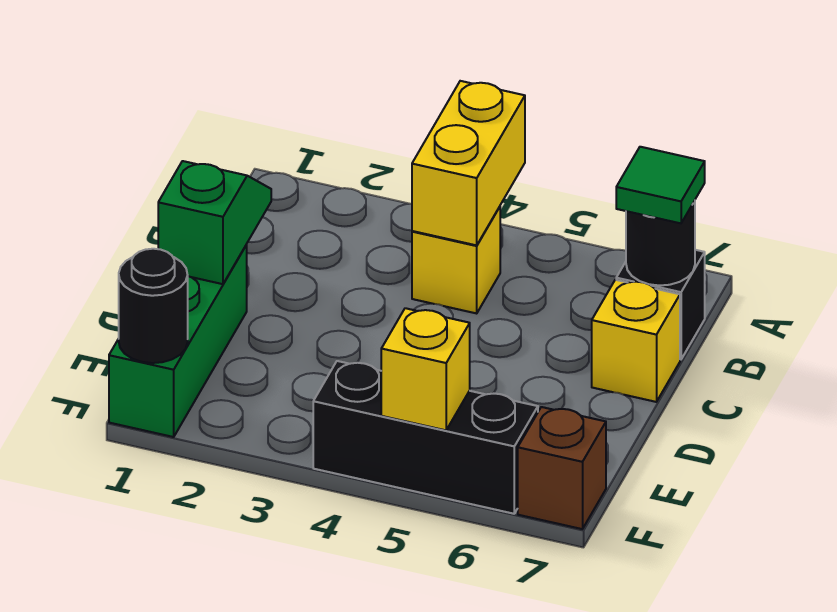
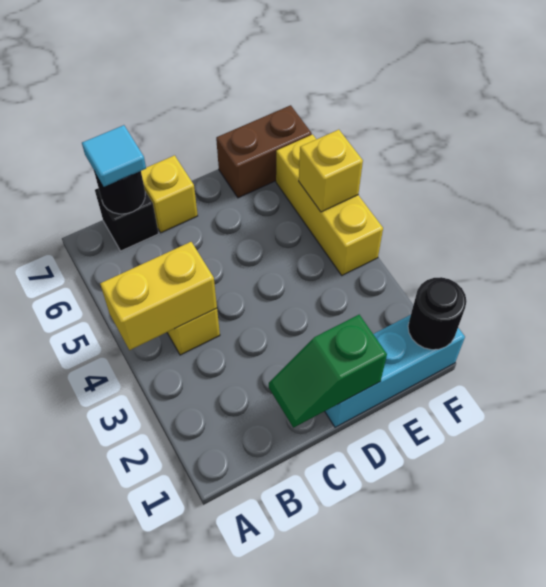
green tile B7 level 3 -> cyan tile B7 level 3
green brick D1:F1 level 1 -> cyan brick D1:F1 level 1
black brick F4:F6 level 1 -> yellow brick F4:F6 level 1
brown brick F7 level 1 -> brown brick E7:F7 level 1

